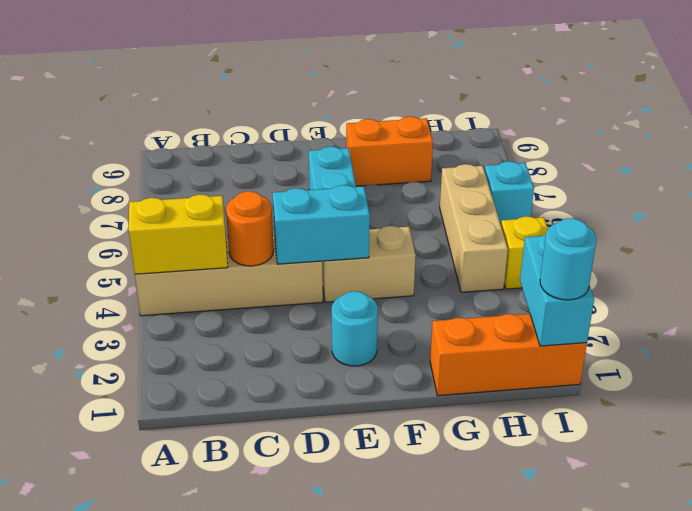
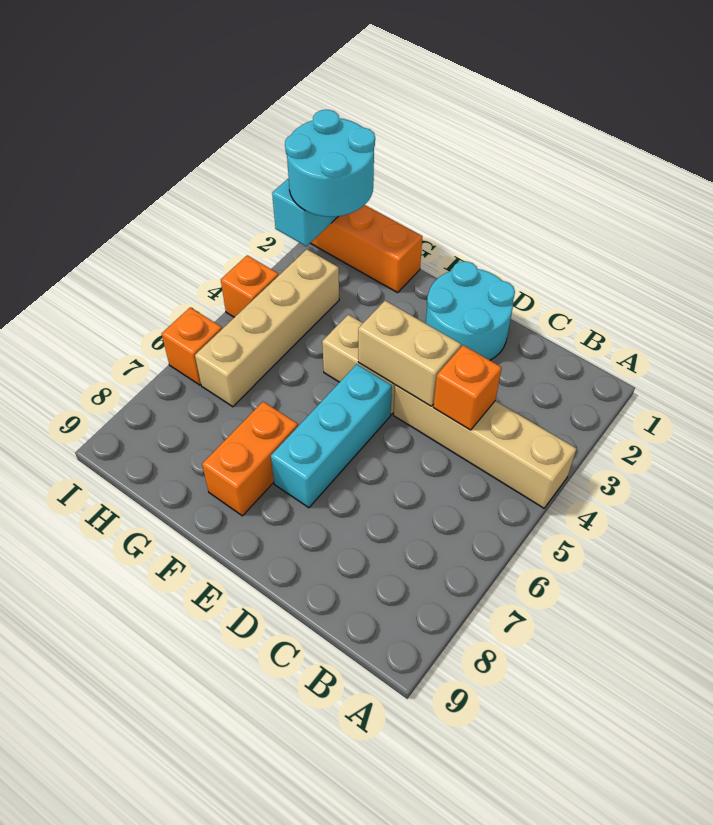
yellow brick A4:B4 level 2 -> none
orange round brick C4 level 2 -> orange brick C4 level 2
cyan brick D4:E4 level 2 -> tan brick D4:E4 level 2
cyan round brick E2 level 1 -> cyan round brick D1:E2 level 1
orange brick F8:G8 level 1 -> orange brick F7:F8 level 1
tan brick H4:H6 level 1 -> tan brick H3:H6 level 1
cyan round brick I1 level 3 -> cyan round brick H1:I2 level 3
yellow brick I4 level 1 -> orange brick I4 level 1
cyan brick I6 level 1 -> orange brick I6 level 1

